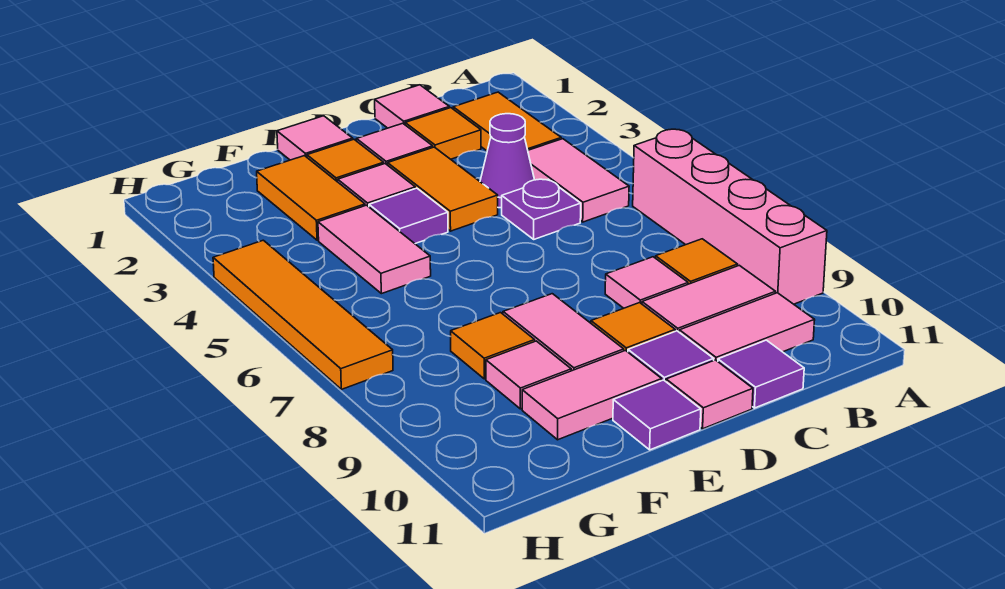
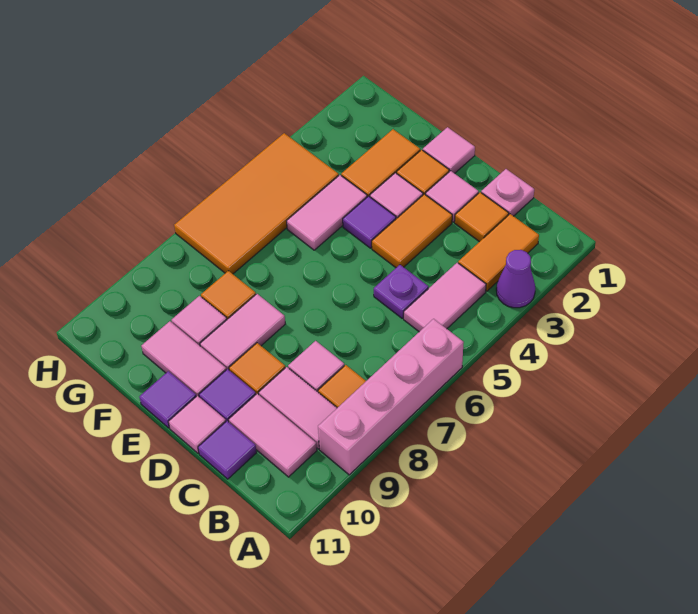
pink tile C1 level 1 -> pink plate C1 level 1
purple cone C4 level 1 -> purple cone A3 level 1
orange tile H4:H7 level 1 -> orange tile G4:H7 level 1

